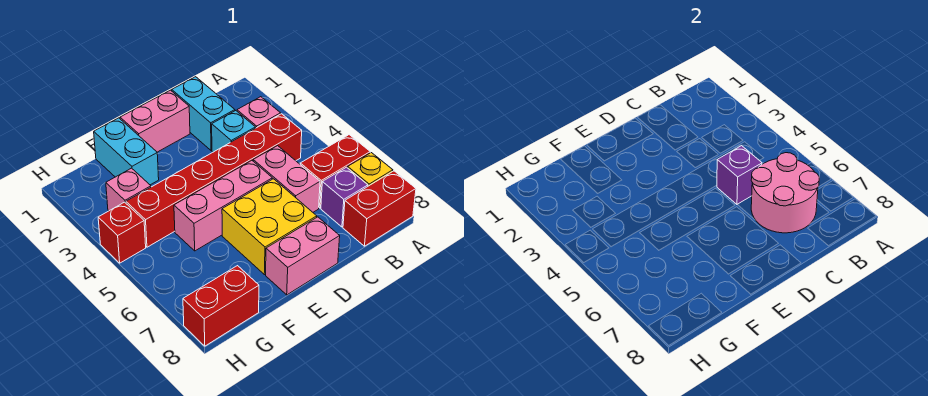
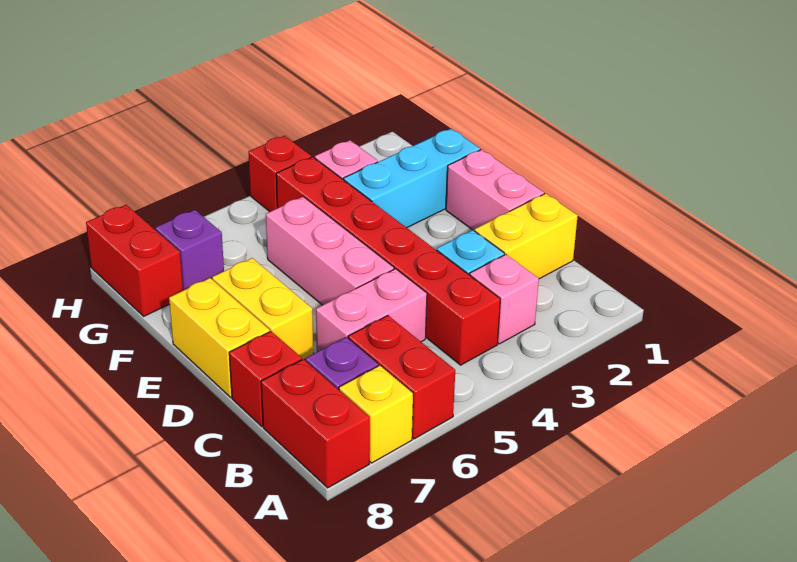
pink round brick B6:C7 level 2 -> none
cyan brick C1:C2 level 1 -> yellow brick C1:C2 level 1
purple brick C5 level 2 -> purple brick G7 level 1
none -> red brick C8 level 1
yellow brick D6:E7 level 1 -> yellow brick D7:E7 level 1
pink brick D8:E8 level 1 -> yellow brick D8:E8 level 1
cyan brick F1:F2 level 1 -> cyan brick F1:F3 level 1

